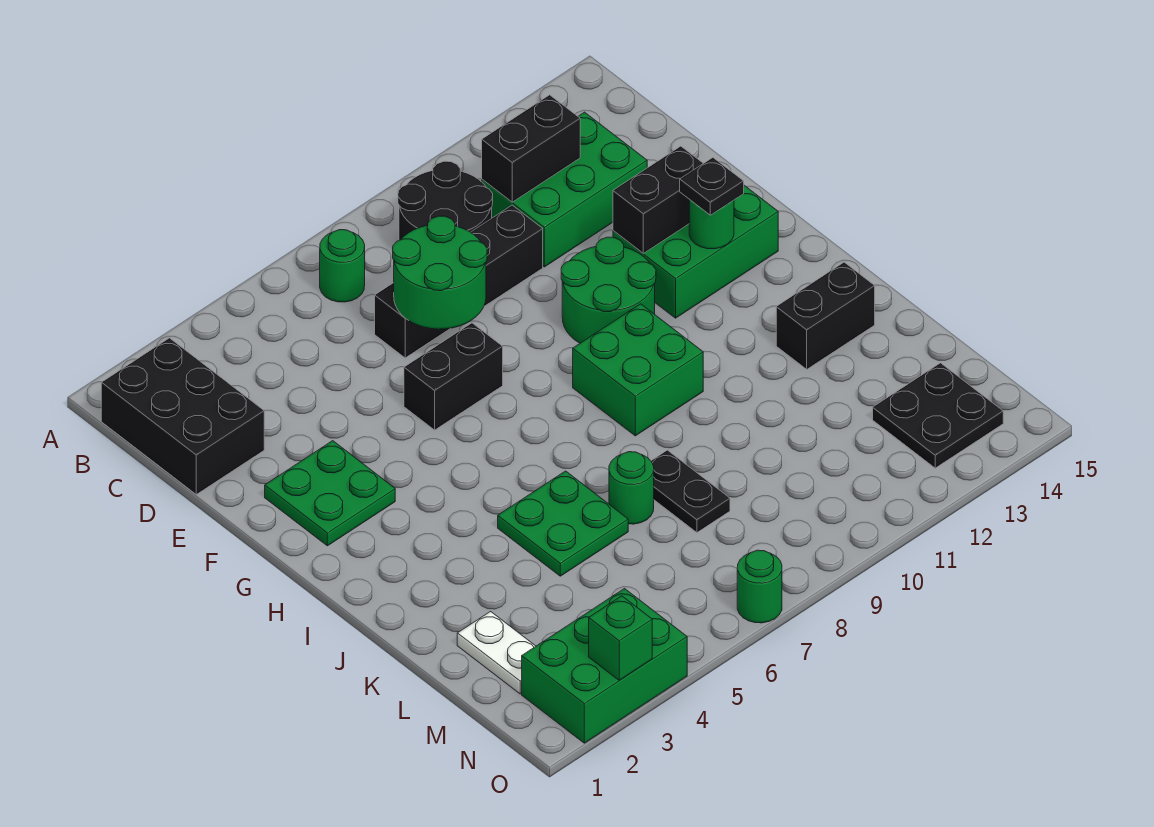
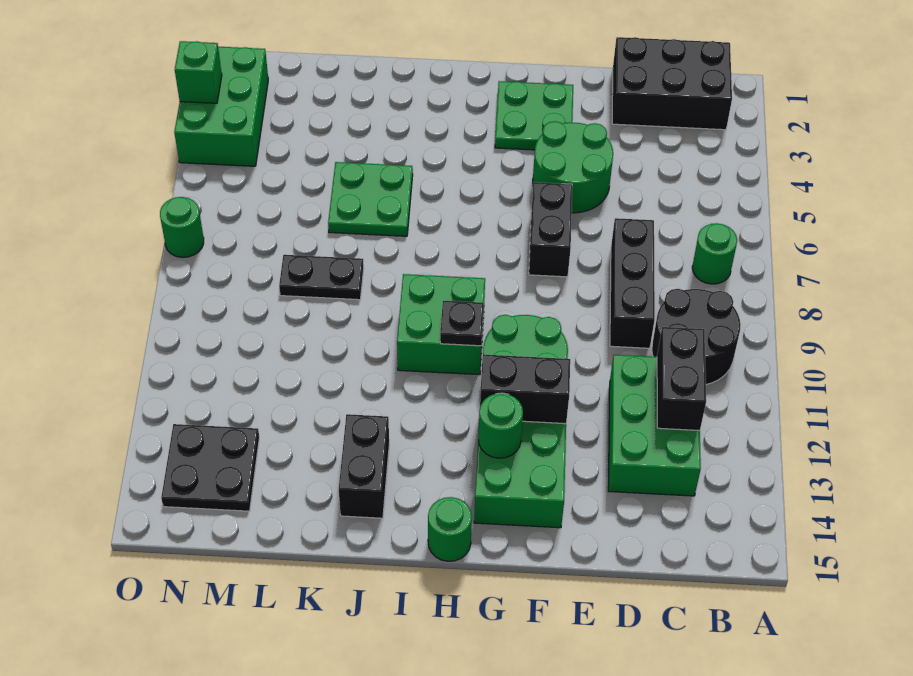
black brick D7:D10 level 1 -> black brick D7:D9 level 1
green round brick D7:E8 level 2 -> green round brick E4:F5 level 1
black brick F12:F13 level 2 -> black brick F12:G12 level 2
black plate G13 level 3 -> black plate H10 level 2
green round brick K7 level 1 -> green round brick H15 level 1
white plate L2:M2 level 1 -> none

